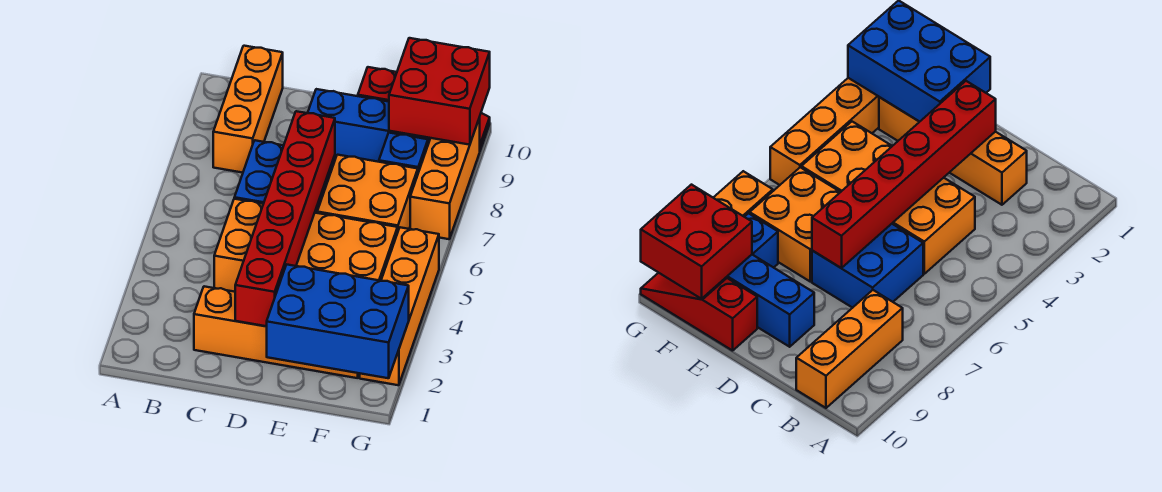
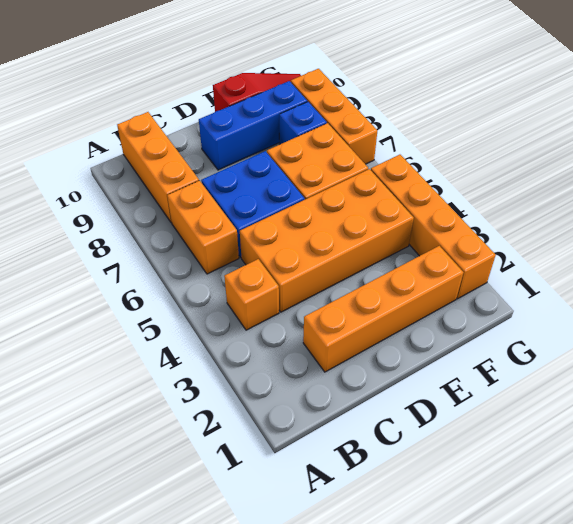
none -> orange brick B4 level 1
none -> orange brick B6:B7 level 1
red brick D2:D7 level 2 -> none
blue brick E1:G2 level 2 -> none
red brick F9:G10 level 2 -> none

